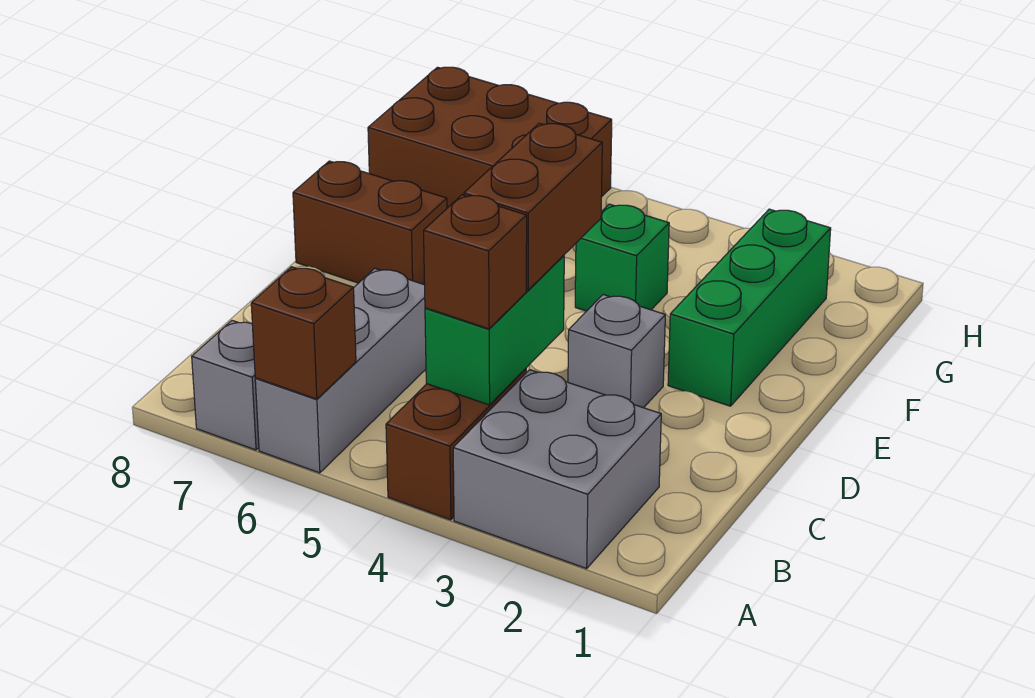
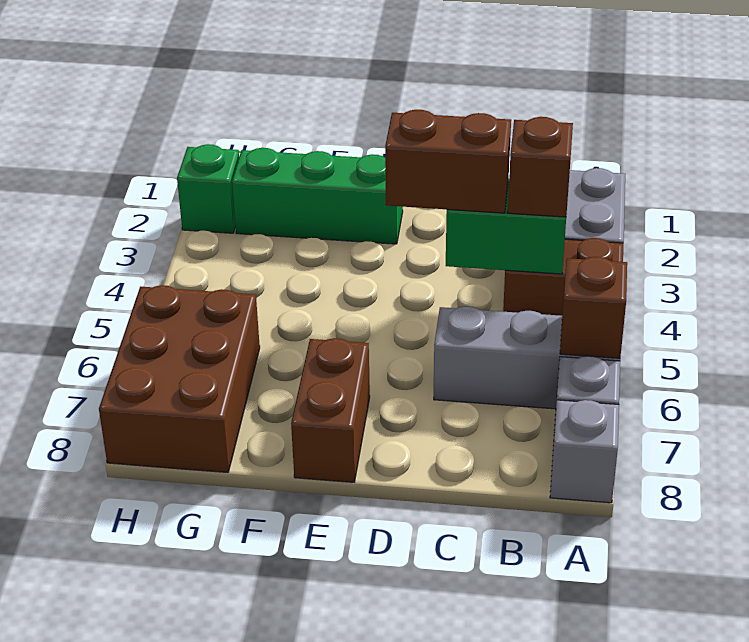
grey brick D3 level 1 -> grey brick A8 level 1
green brick F4 level 1 -> green brick H2 level 1

